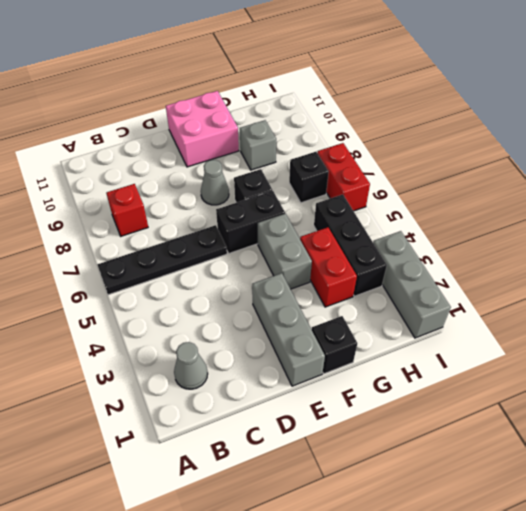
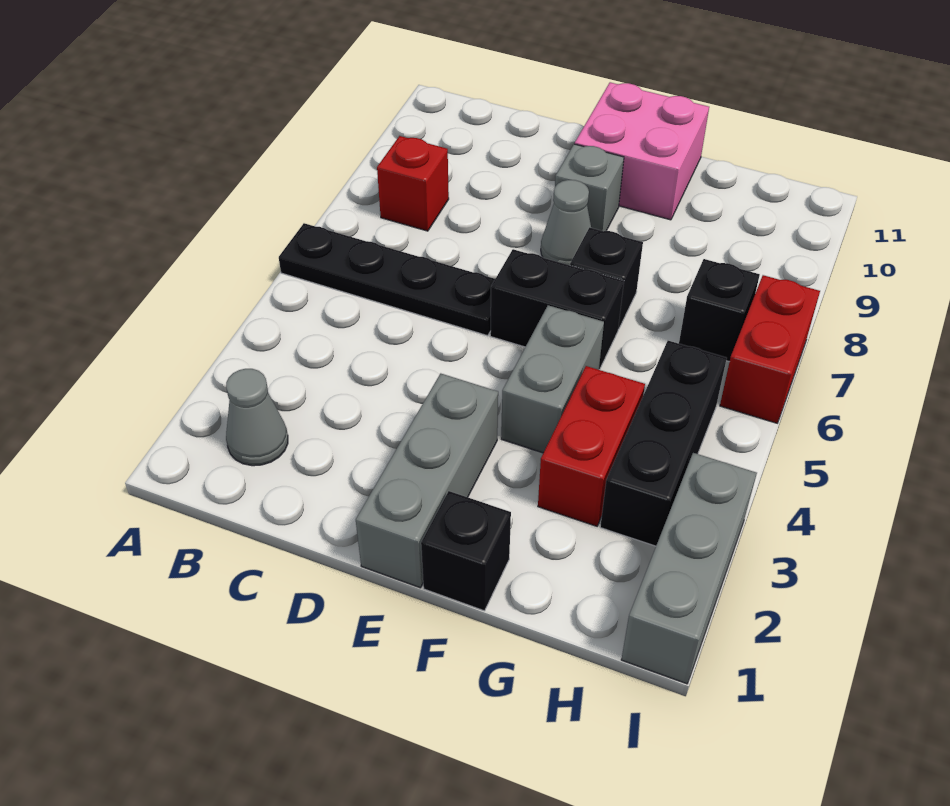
grey brick G9 level 1 -> grey brick E9 level 1

